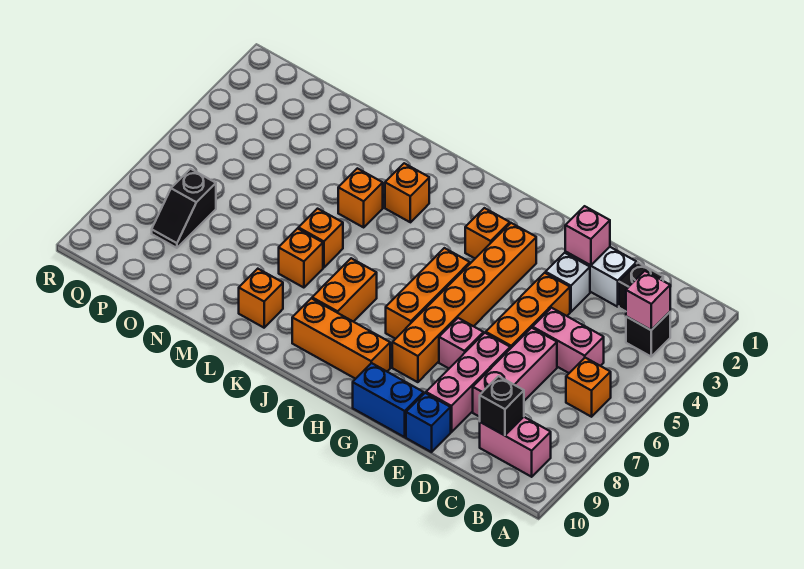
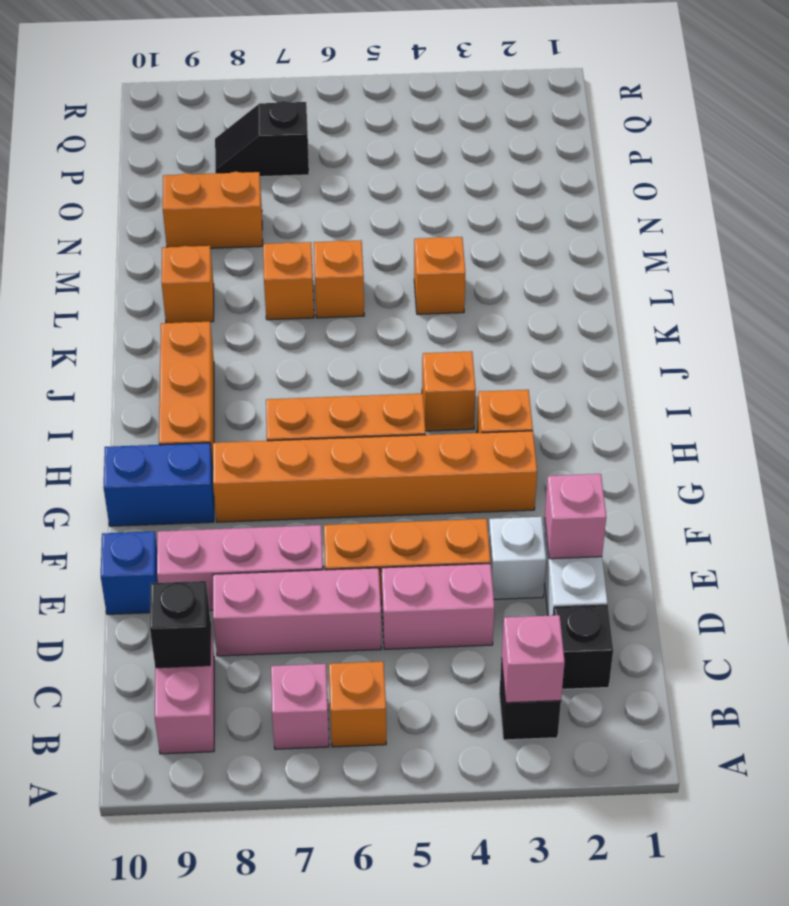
pink brick C5:D5 level 1 -> pink brick D4:D5 level 1
pink brick F7 level 1 -> pink brick B7 level 1
blue brick F10:G10 level 1 -> blue brick G9:G10 level 1
orange brick J7:J8 level 1 -> orange brick N8:N9 level 1
orange brick K3 level 1 -> orange brick I4 level 1

